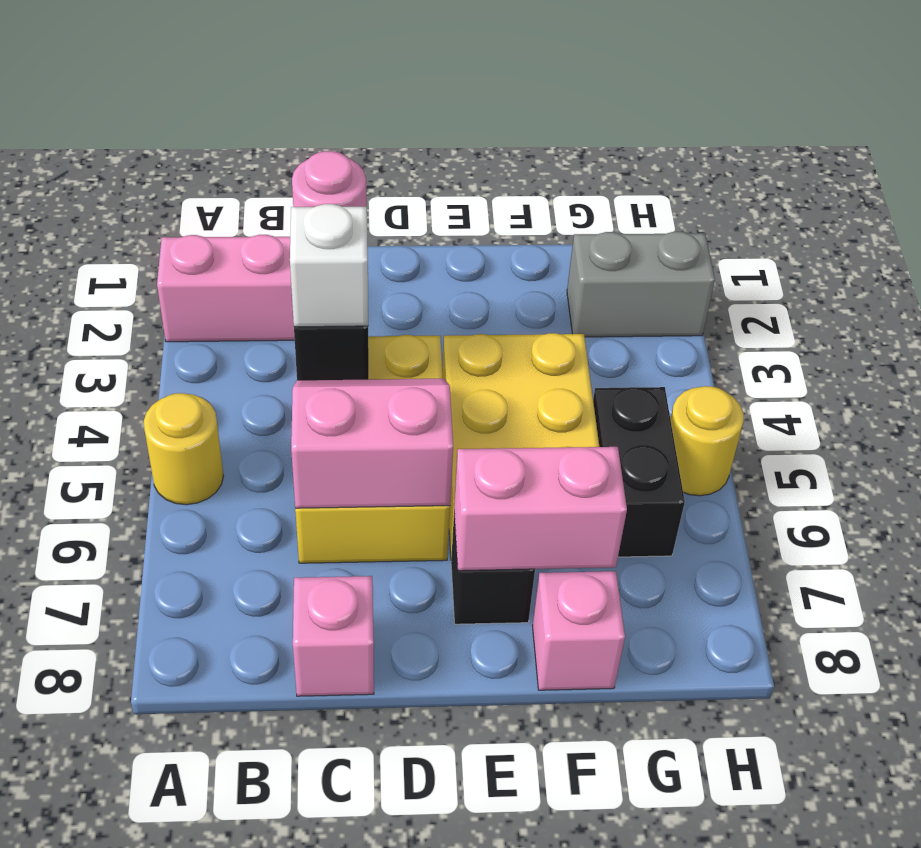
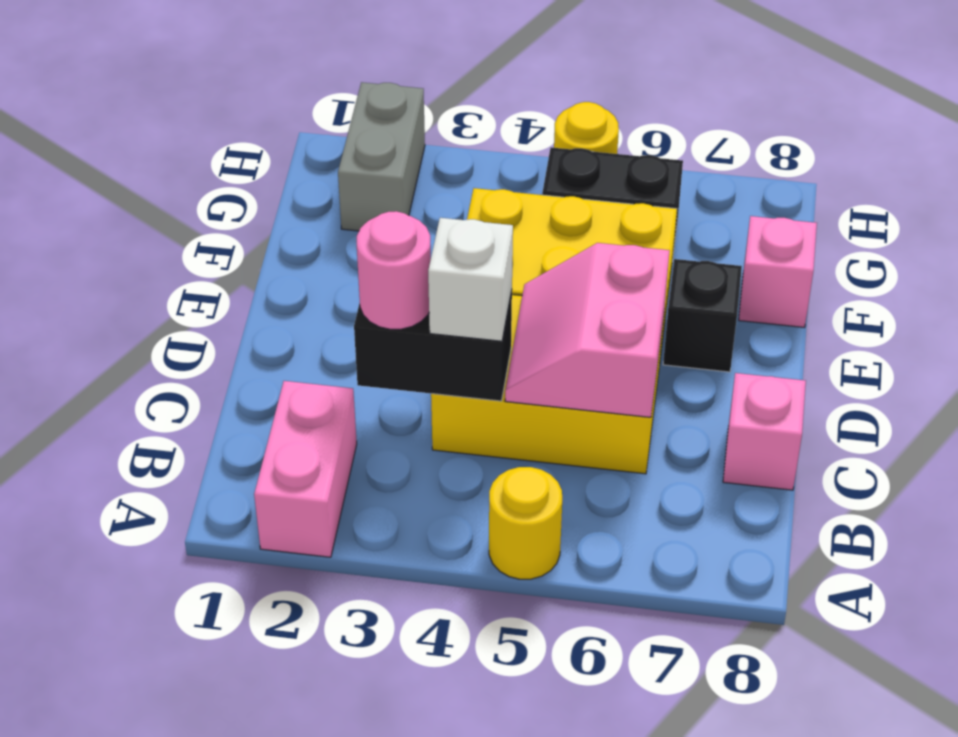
pink brick E7:F7 level 2 -> none

